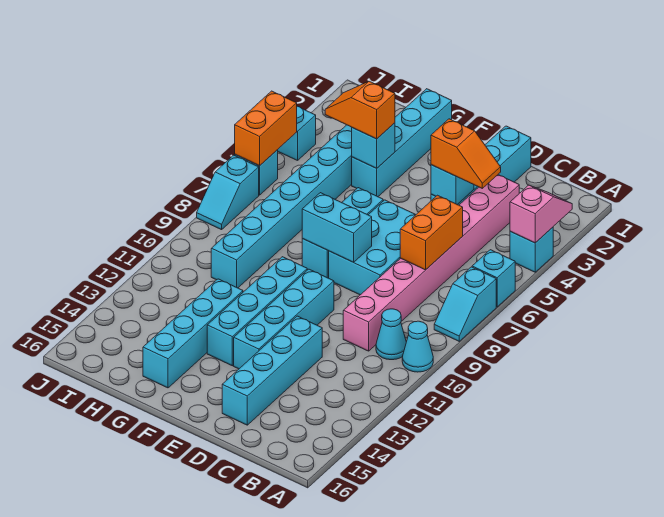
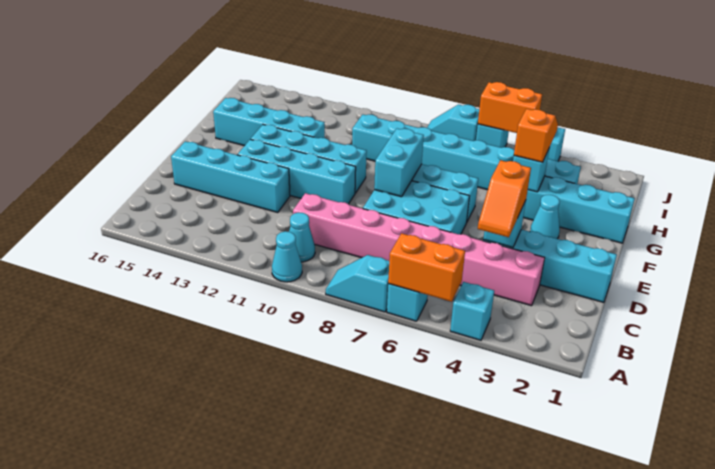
pink slope A3:A4 level 2 top 4 -> none
orange brick C6:C7 level 2 -> orange brick A5:A6 level 2
none -> cyan cone F3 level 1

